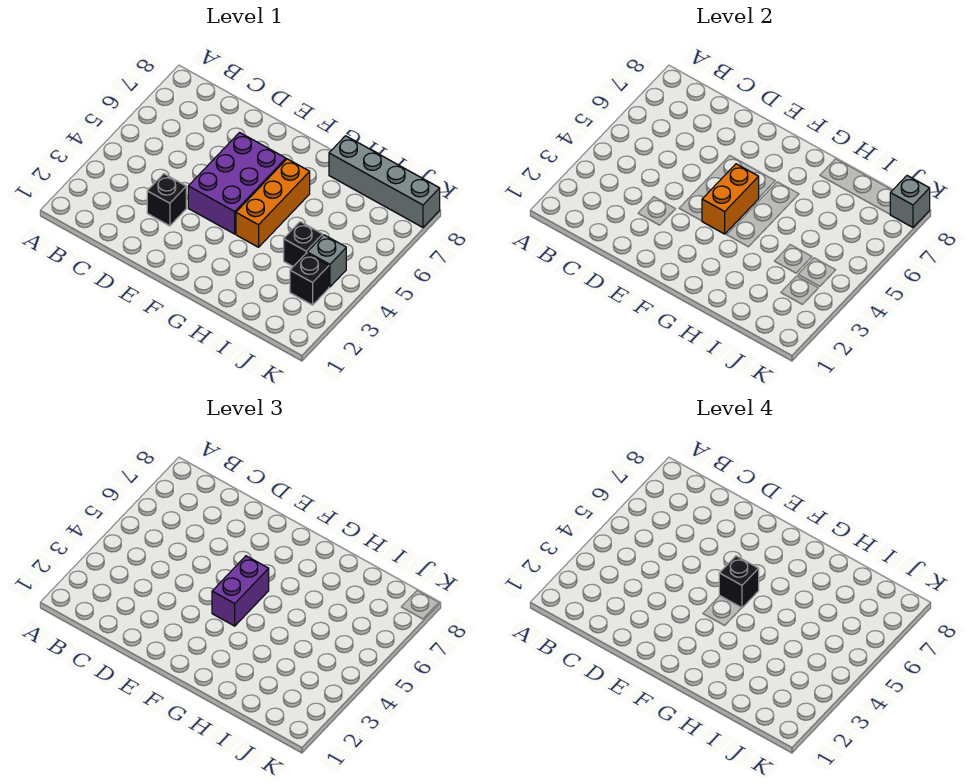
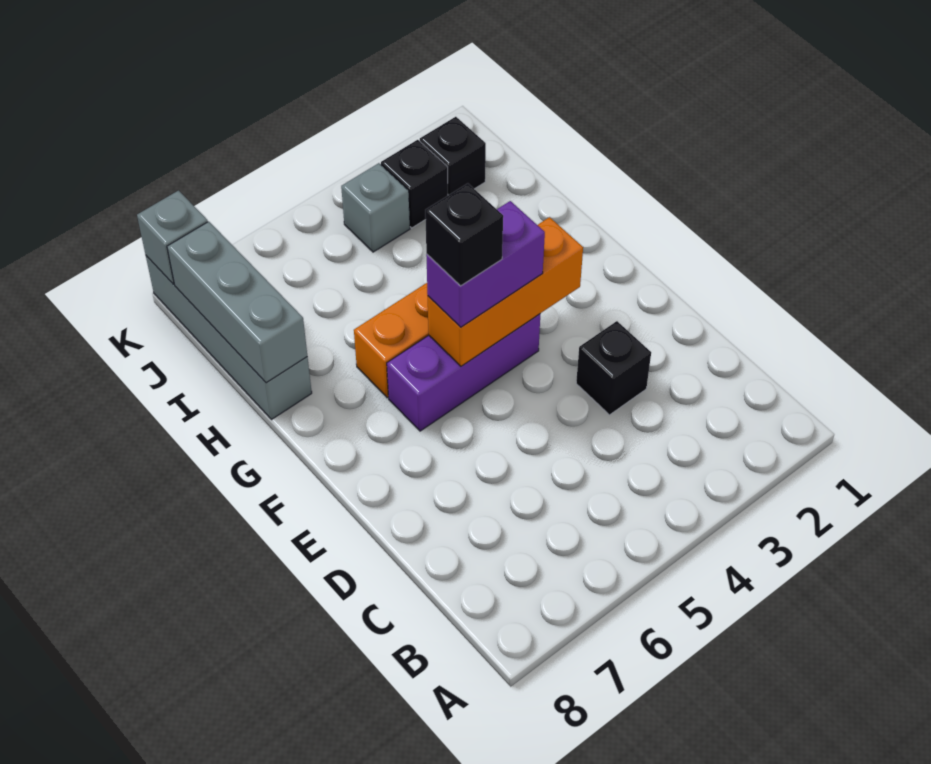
purple brick E4:F6 level 1 -> purple brick F4:F6 level 1
orange brick F4:F5 level 2 -> orange brick F3:F5 level 2
none -> grey brick H8:J8 level 2
black brick I4 level 1 -> black brick J2 level 1

